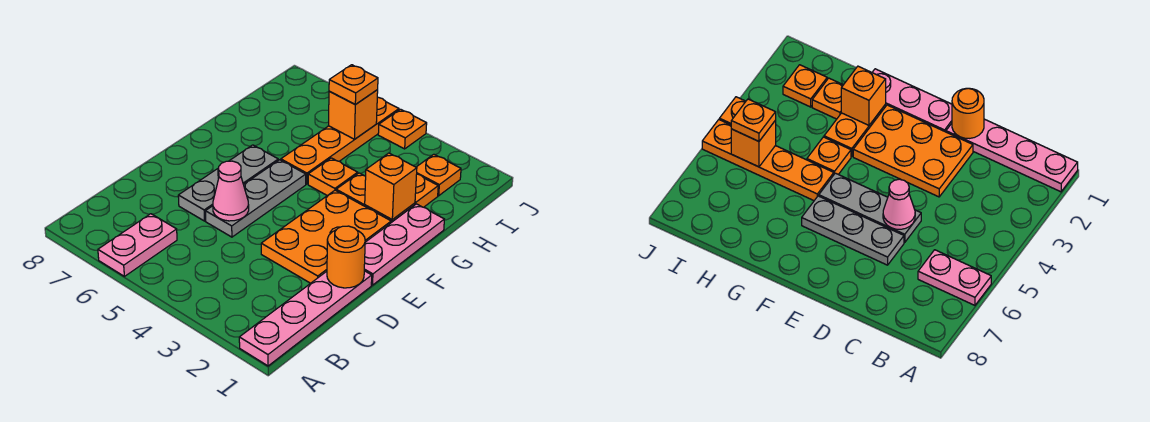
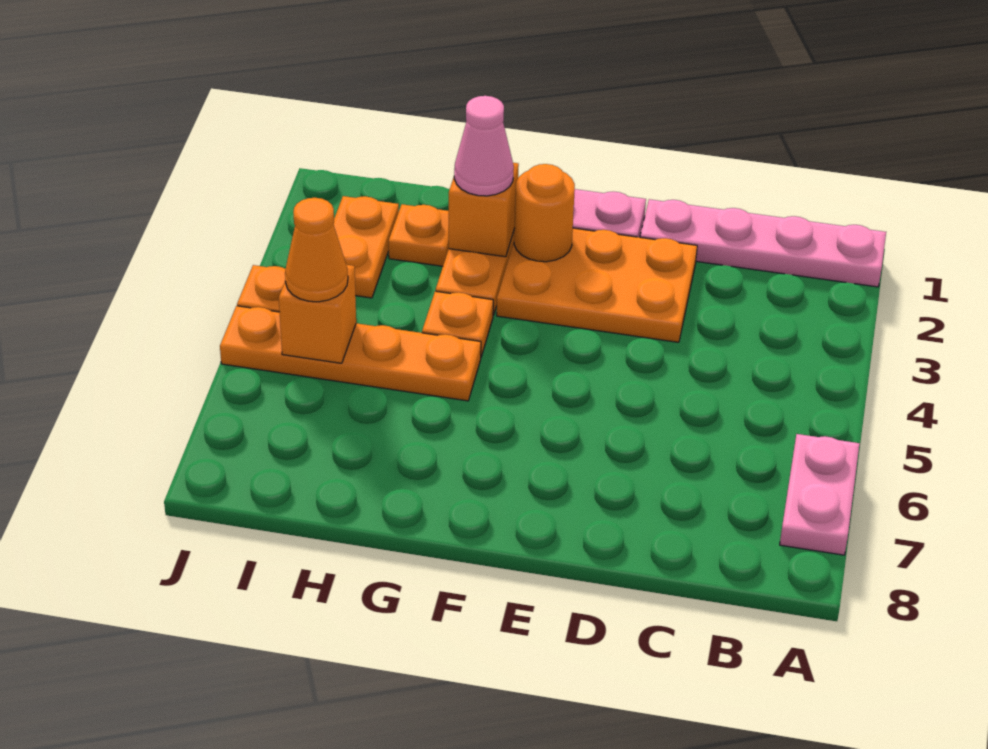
pink plate A6:B6 level 1 -> pink plate A6:A7 level 1
orange round brick D1 level 2 -> orange round brick F2 level 2
grey plate D5:F5 level 1 -> none
pink cone D5 level 2 -> pink cone G2 level 3
grey plate D6:F6 level 1 -> none
orange plate I2 level 1 -> orange plate I2:I3 level 1
orange plate I5 level 3 -> orange cone I5 level 3

